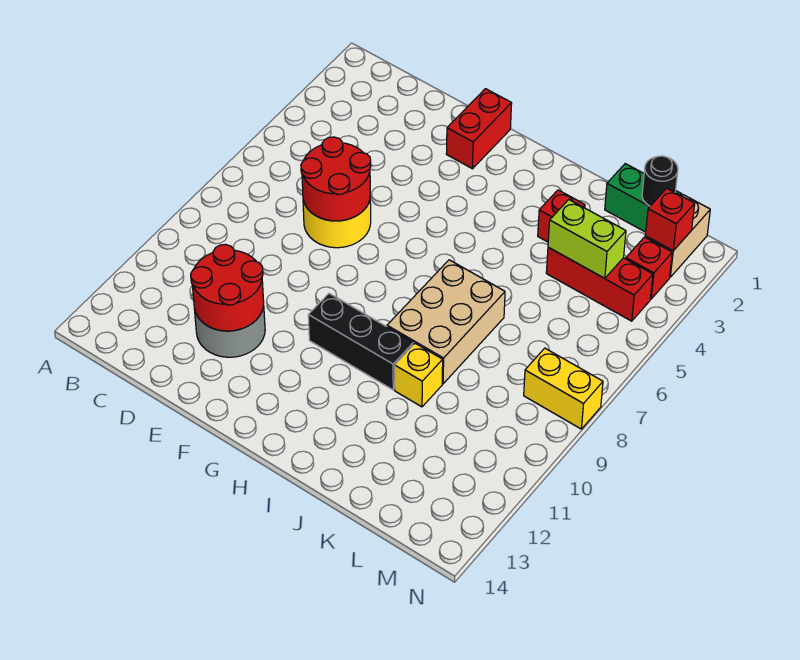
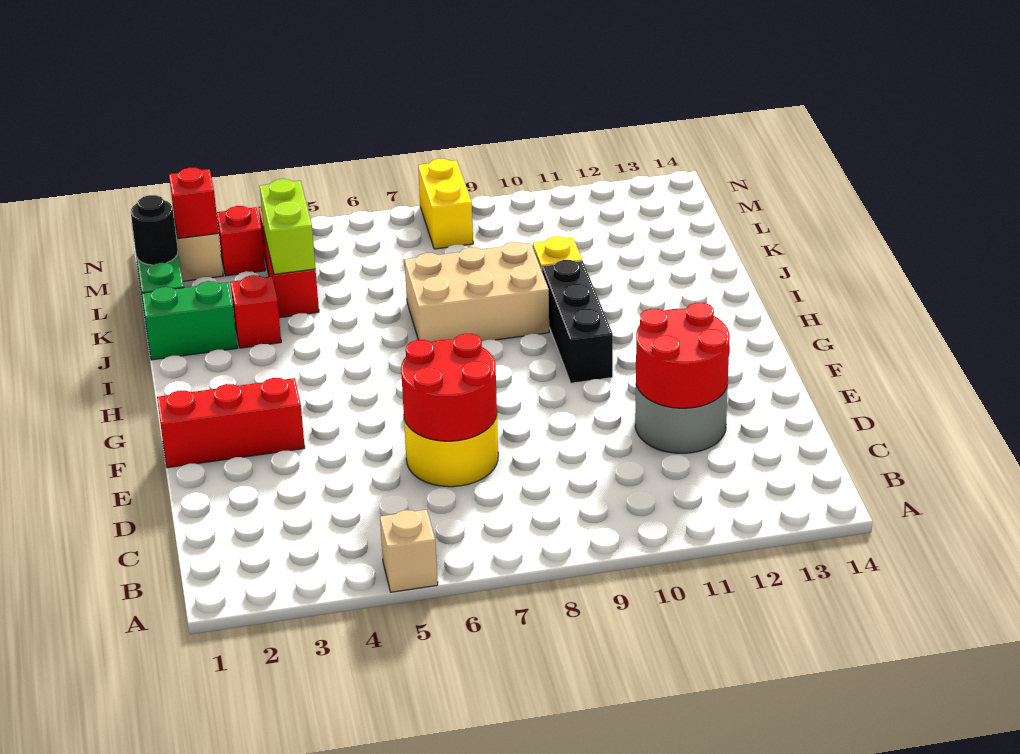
none -> tan brick A5 level 1
red brick F1:F2 level 1 -> red brick F1:F3 level 1
none -> green brick J1:J2 level 1

